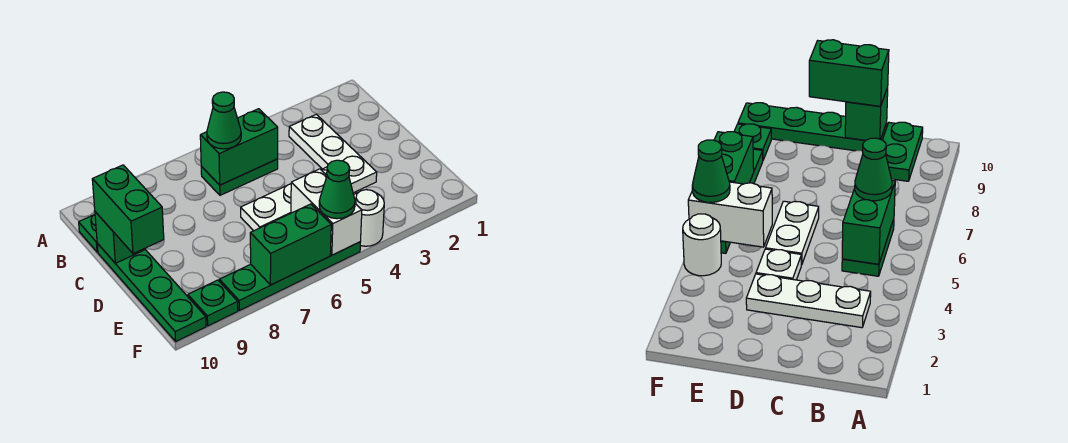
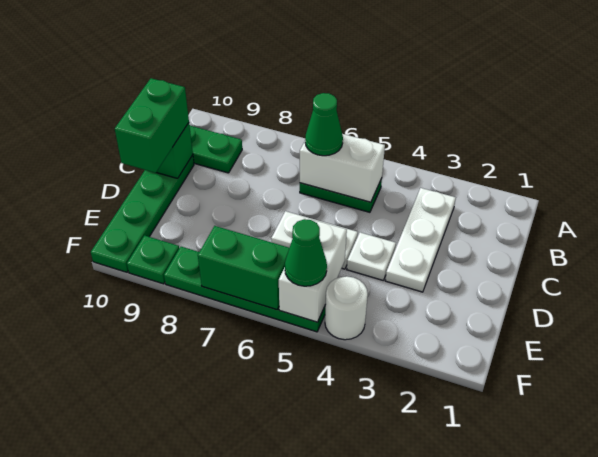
green brick B5:B6 level 2 -> white brick B5:B6 level 2

